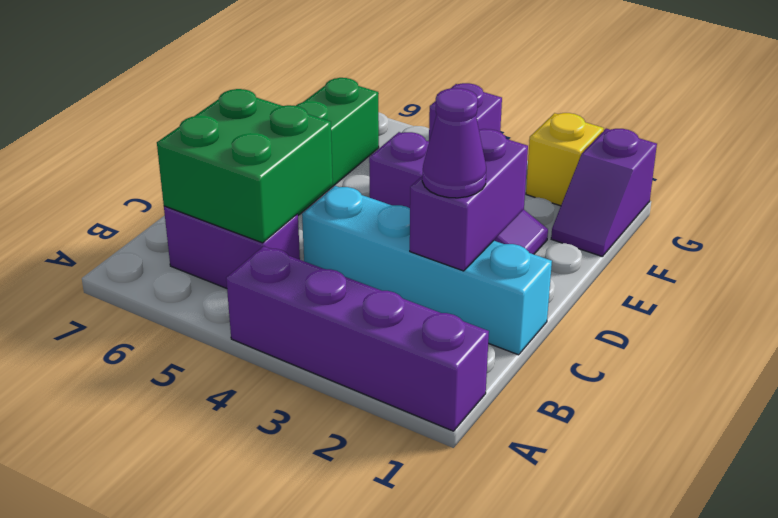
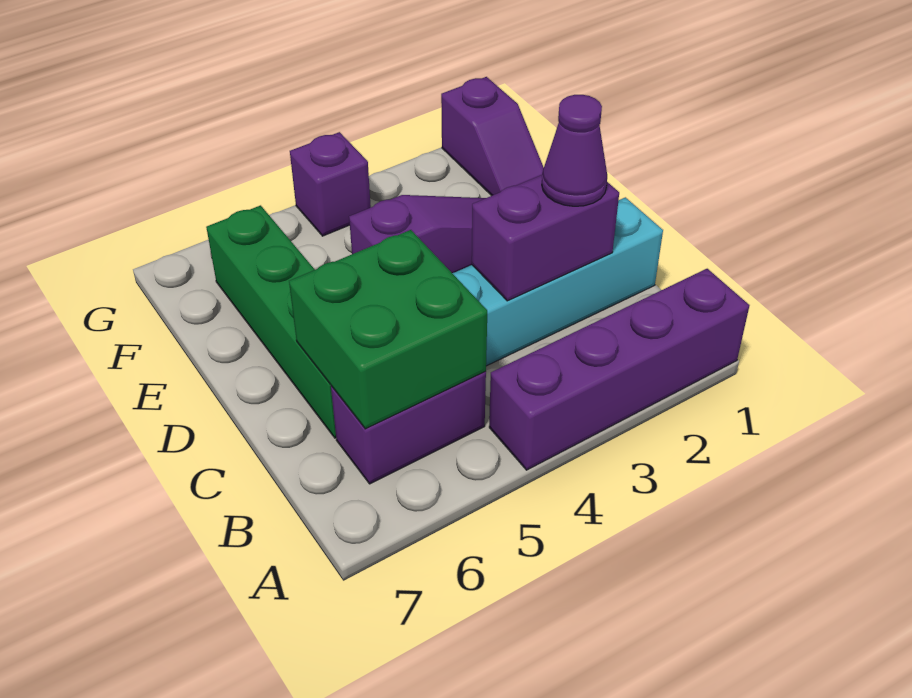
purple brick C2:D2 level 2 -> purple brick C2:C3 level 2
yellow brick G2 level 1 -> none

